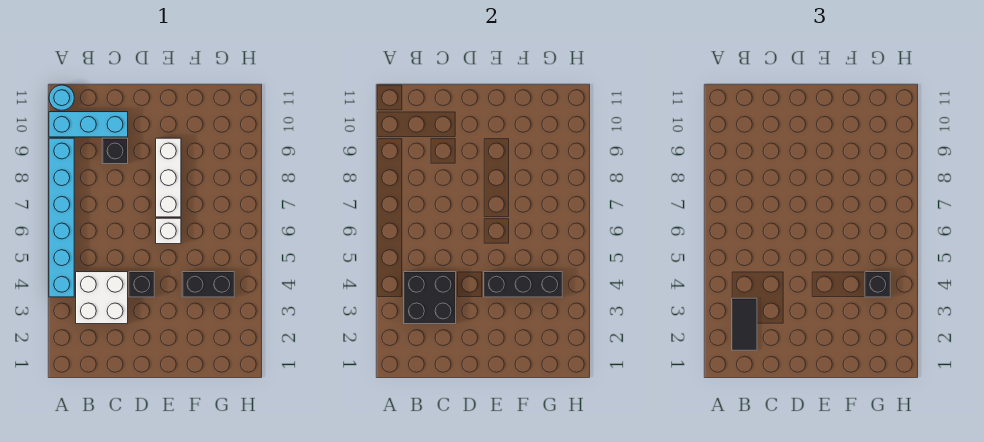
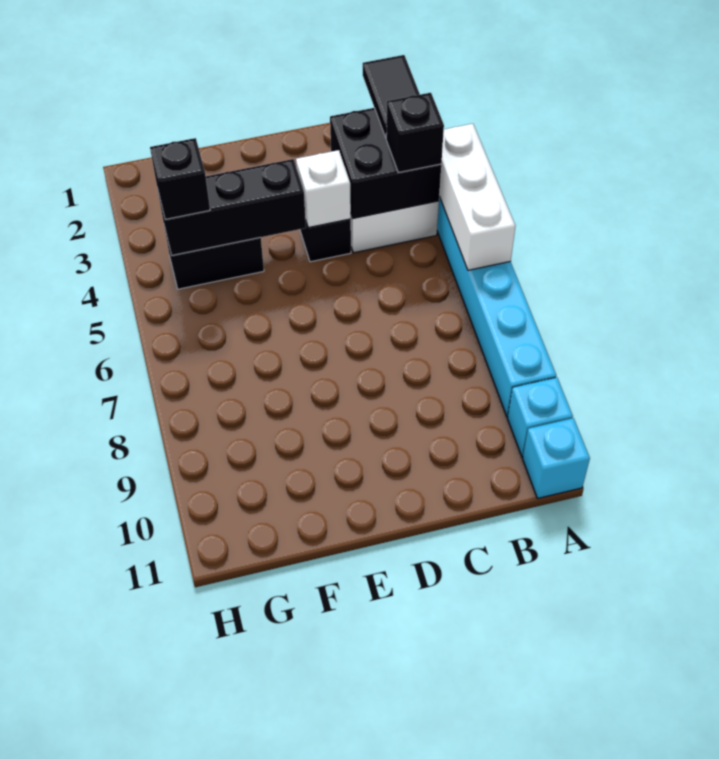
cyan brick A10:C10 level 1 -> cyan brick A10 level 1
cyan round brick A11 level 1 -> cyan brick A11 level 1
black brick C9 level 1 -> black brick B4 level 3
white brick E6 level 1 -> white brick D4 level 2
white brick E7:E9 level 1 -> white brick A4:A6 level 2

